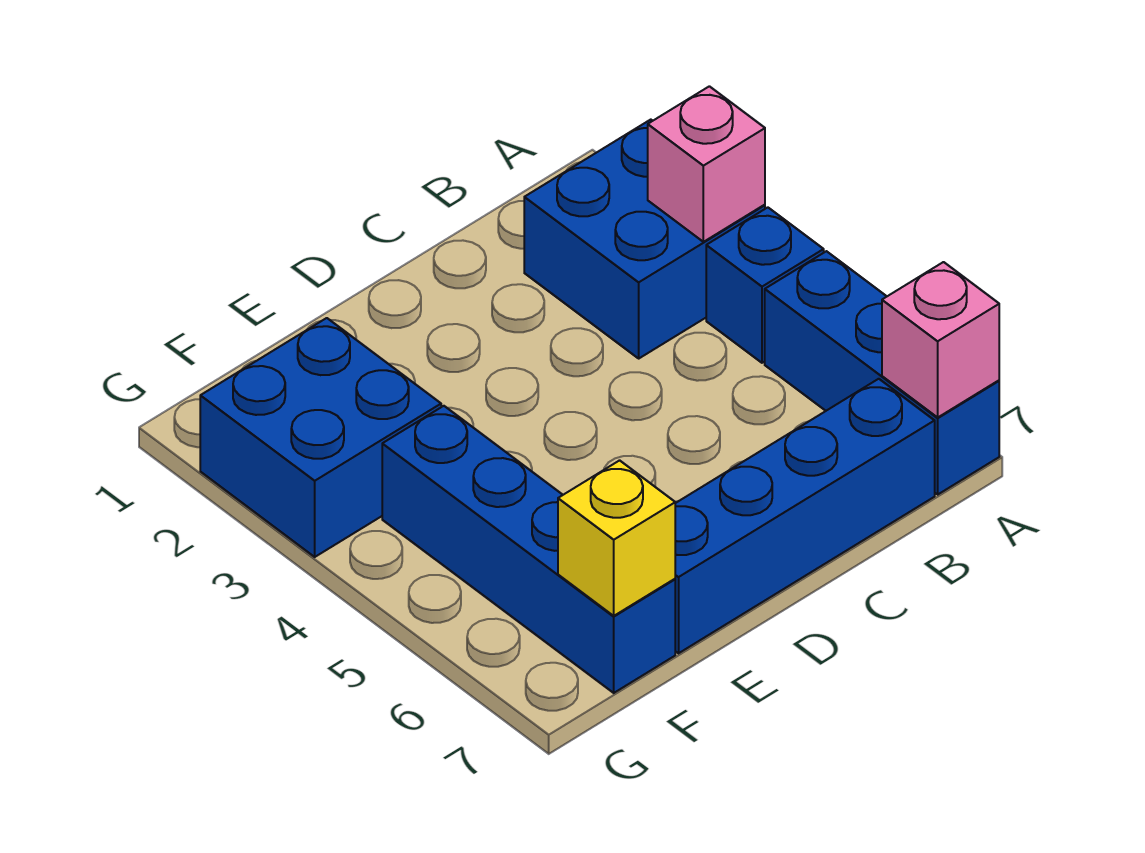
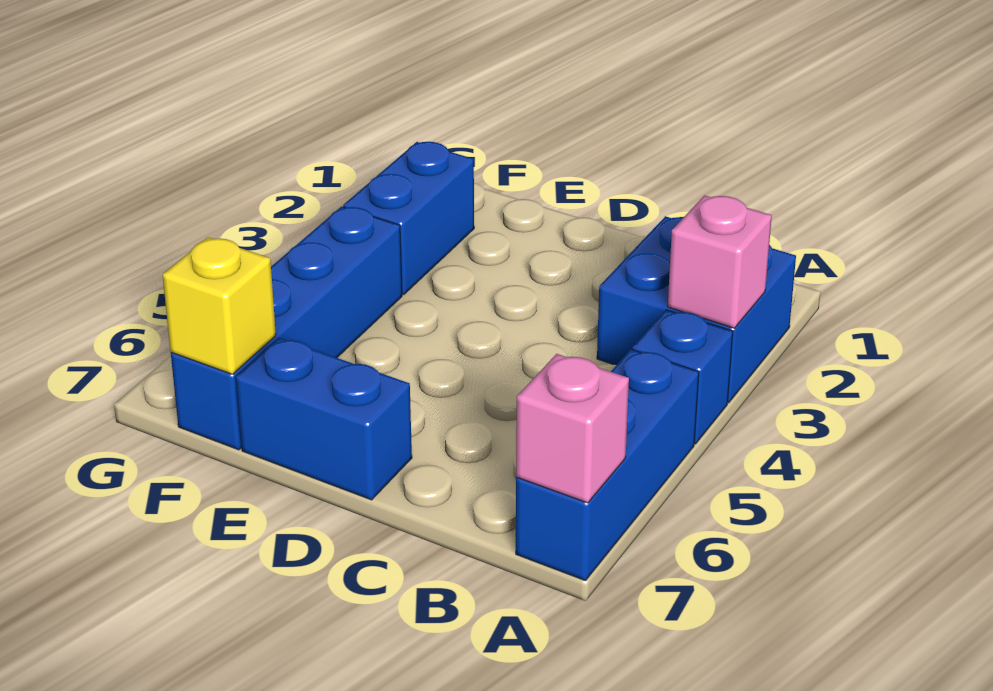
blue brick B7:E7 level 1 -> blue brick D7:E7 level 1
blue brick F2:G3 level 1 -> blue brick F2:F3 level 1

